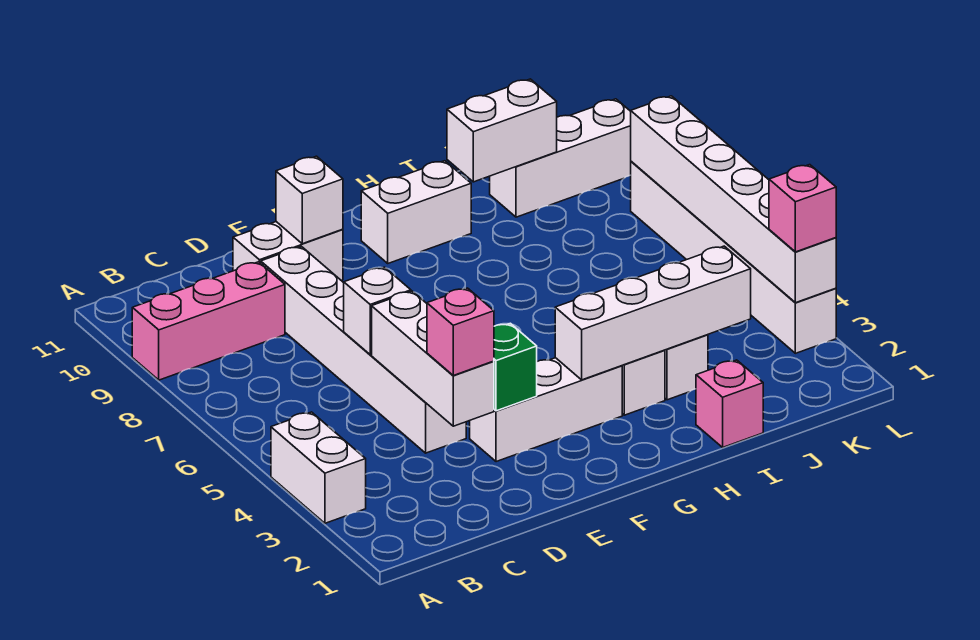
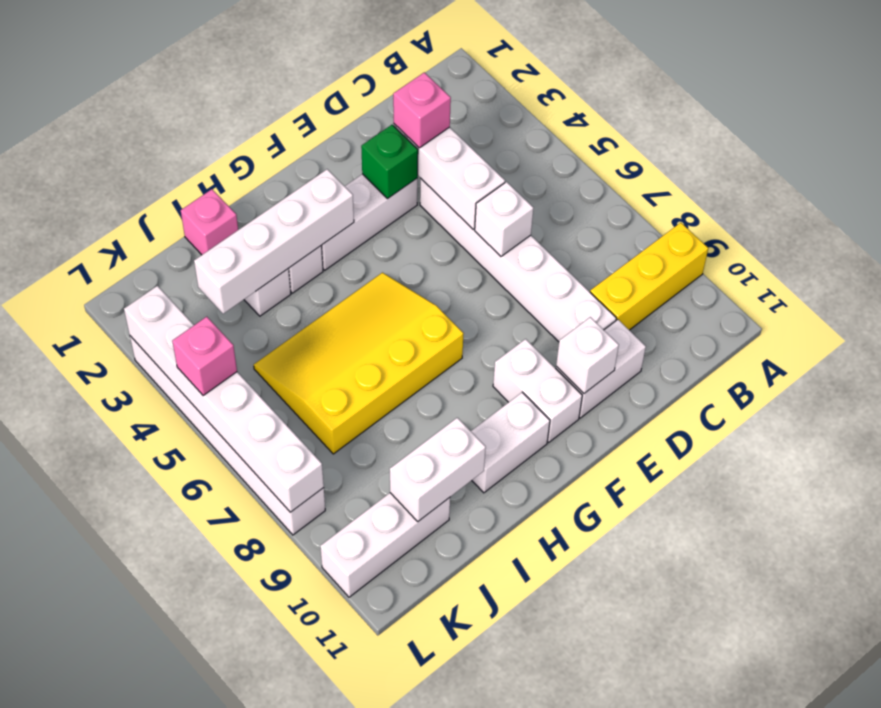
white brick A3:A4 level 1 -> white brick F9:F10 level 1
pink brick A9:C9 level 1 -> yellow brick A9:C9 level 1
none -> yellow slope G5:J7 level 1 top 7
pink brick L3 level 3 -> pink brick L5 level 3

